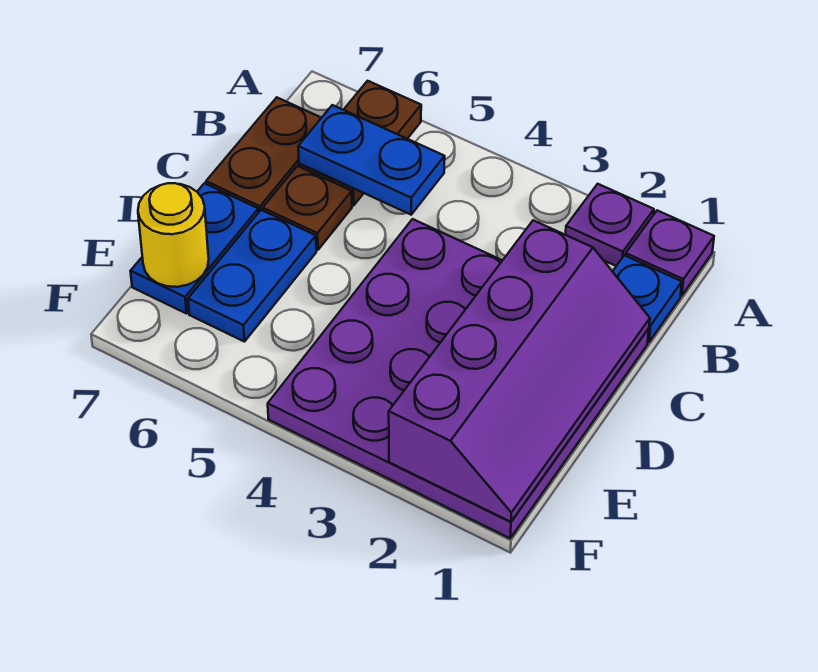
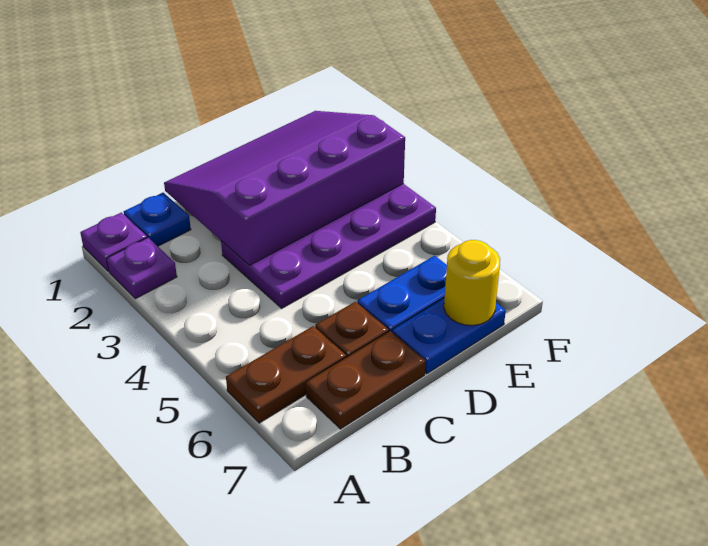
blue plate B5:B6 level 2 -> none
purple plate C1:F4 level 1 -> purple plate C3:F4 level 1
purple slope C1:F2 level 2 top 2 -> purple slope C1:F3 level 2 top 3

